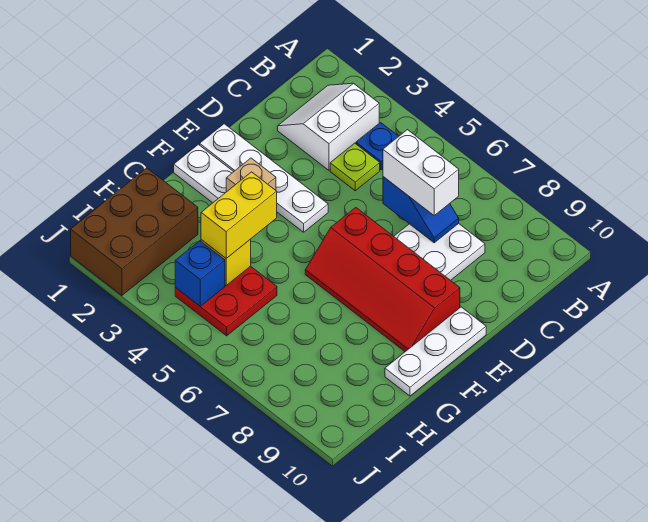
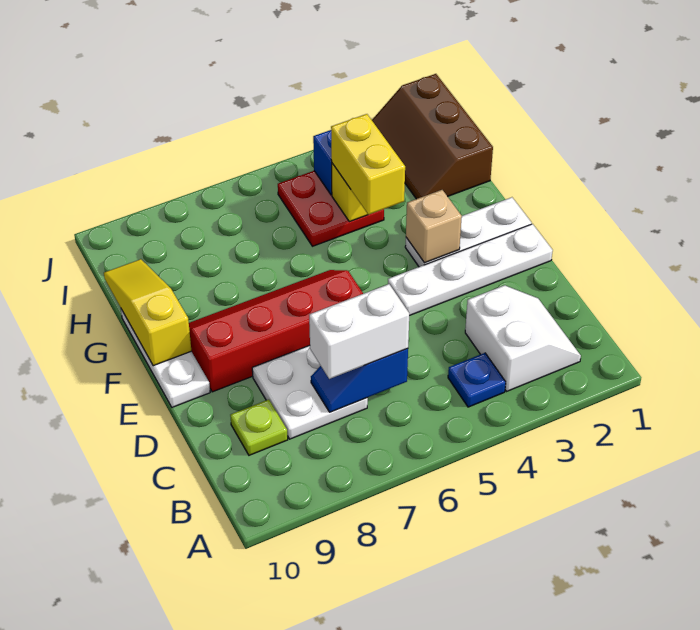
lime plate C4 level 1 -> lime plate C9 level 1
none -> yellow slope F10:H10 level 2 top F
brown brick H1:J2 level 1 -> brown slope H1:J2 level 1 top 1

